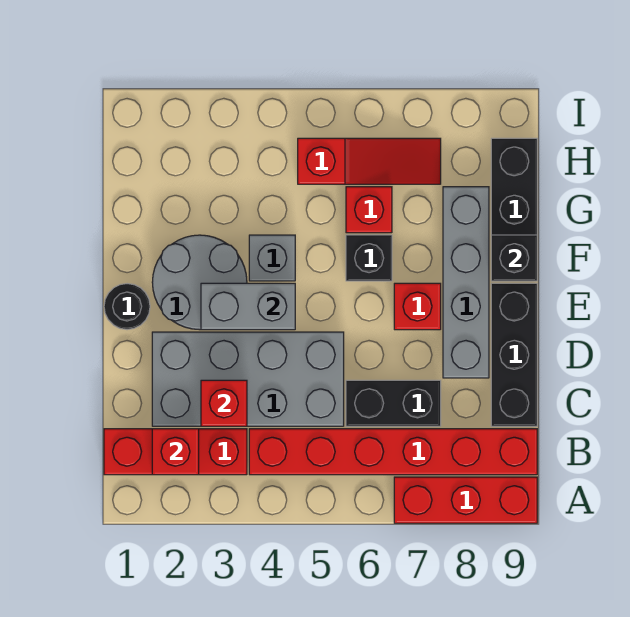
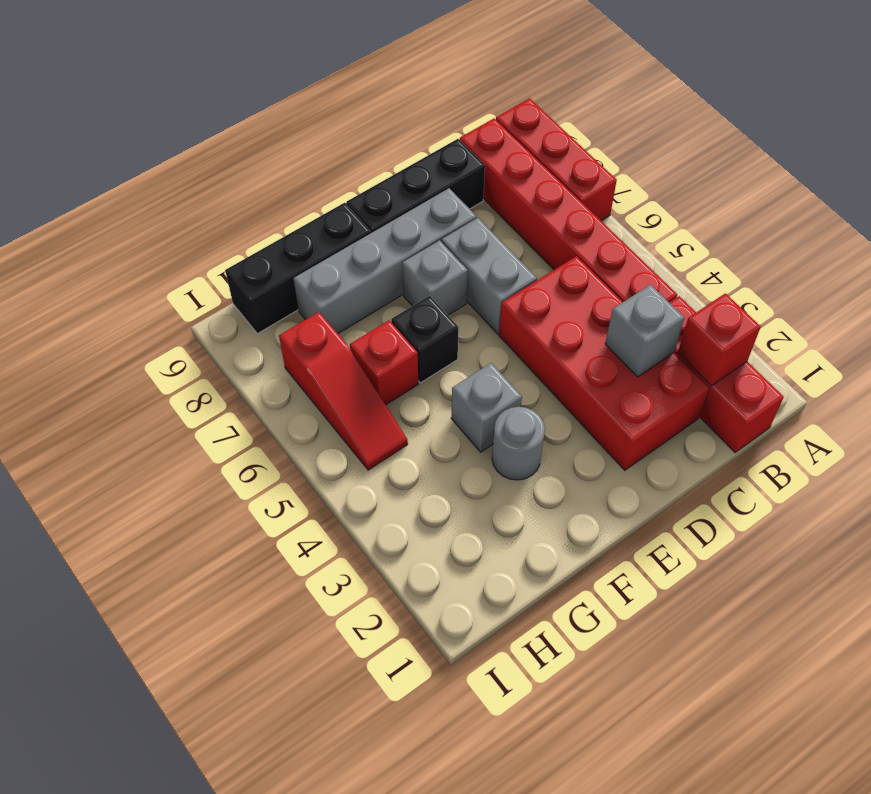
grey brick C2:D5 level 1 -> red brick C2:D5 level 1
red brick C3 level 2 -> grey brick C3 level 2
black brick C6:C7 level 1 -> none
black round brick E1 level 1 -> none
grey round brick E2:F3 level 1 -> grey round brick F3 level 1
grey brick E3:E4 level 2 -> grey brick D6:D7 level 1
red brick E7 level 1 -> grey brick E7 level 1
black brick F9 level 2 -> none
red slope H5:H7 level 1 top 5 -> red slope H5:H7 level 1 top 7

